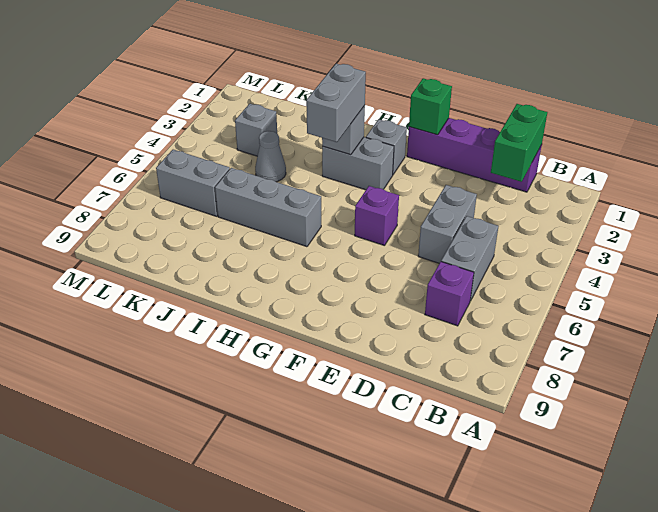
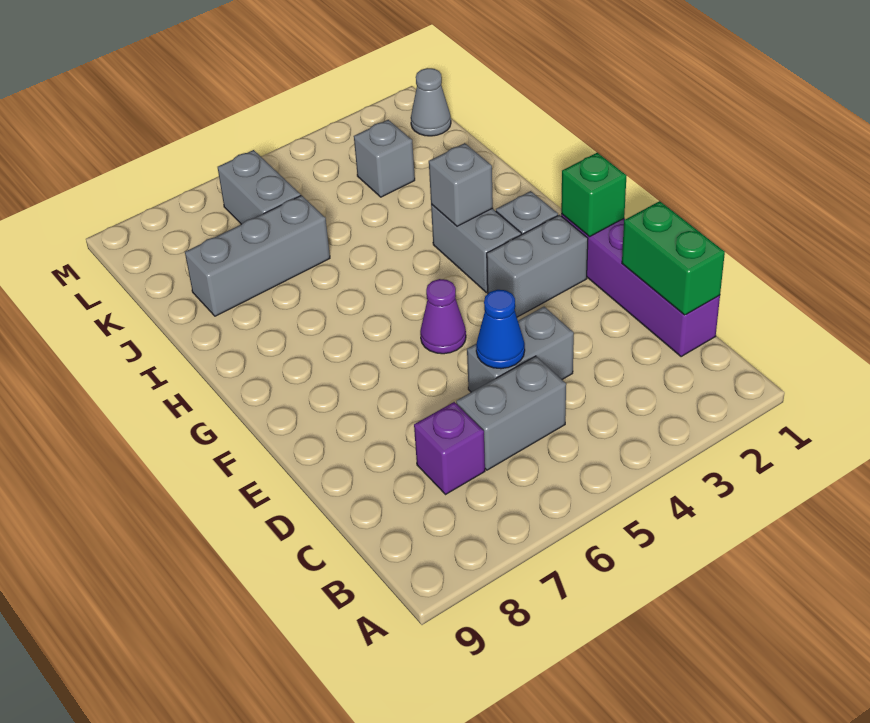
green brick C1:C2 level 2 -> green brick C1:D1 level 2
none -> blue cone D5 level 2
purple brick F5 level 1 -> purple cone F5 level 1
grey brick H3:H4 level 3 -> grey brick F2:F3 level 1
grey brick H6:J6 level 1 -> grey brick J6:J8 level 1
grey cone J4 level 1 -> grey cone L1 level 1

